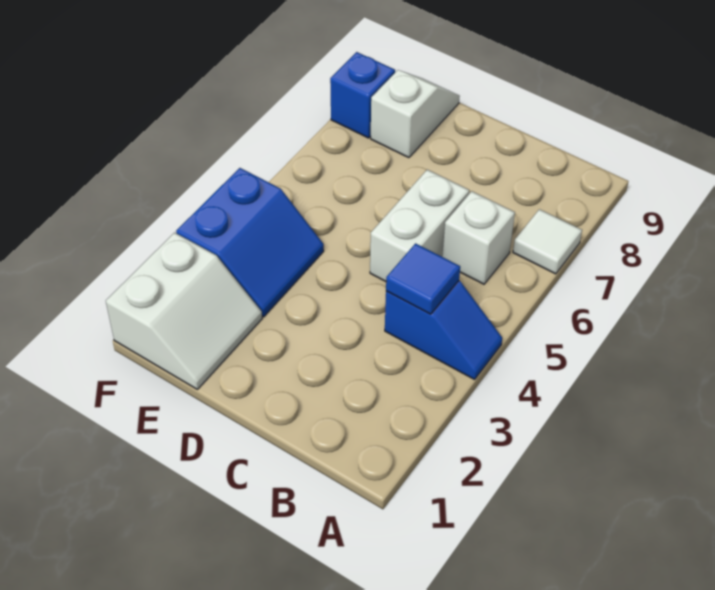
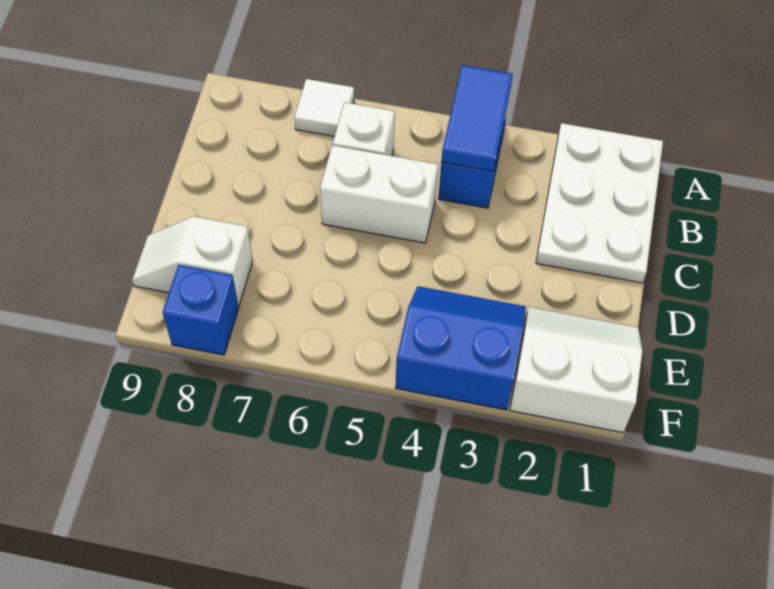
none -> white plate A1:C2 level 1
blue tile B4 level 2 -> blue tile A4:B4 level 2

